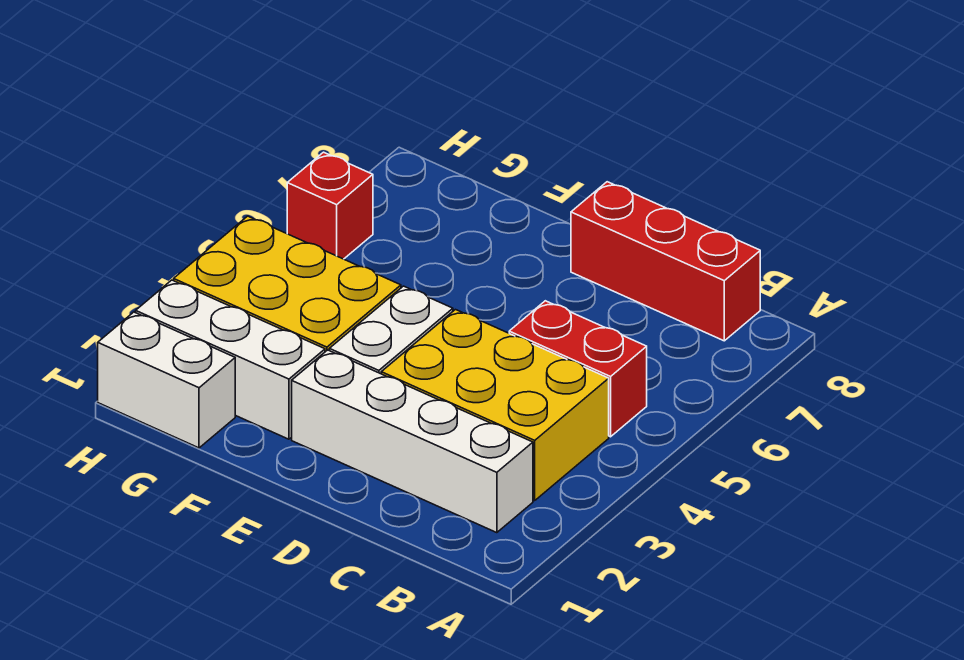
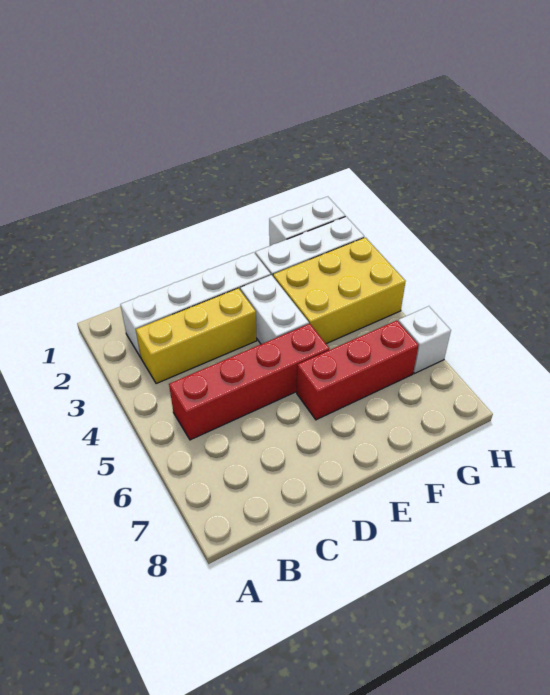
yellow brick B3:D4 level 1 -> yellow brick B3:D3 level 1
red brick B5:C5 level 1 -> red brick B5:E5 level 1
red brick B8:D8 level 1 -> red brick E6:G6 level 1
red brick H6 level 1 -> white brick H6 level 1

